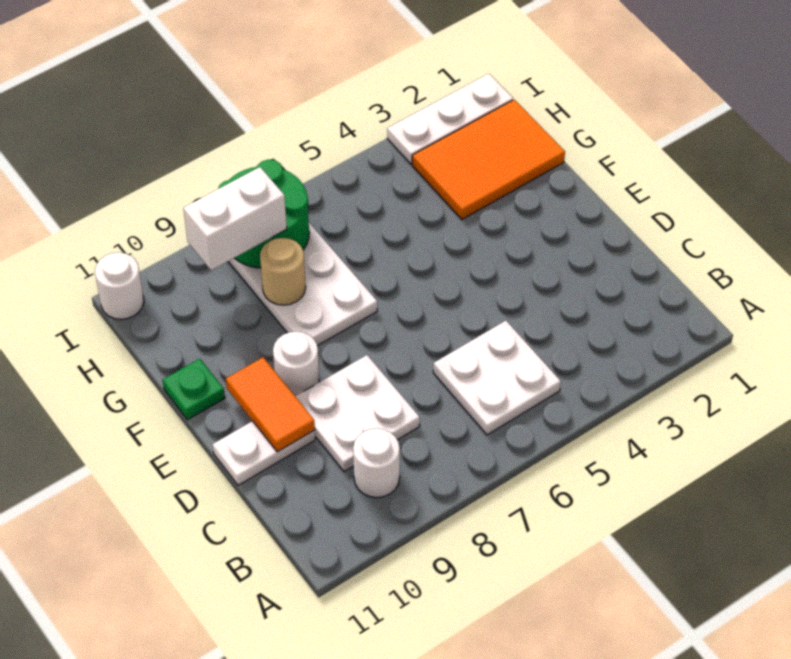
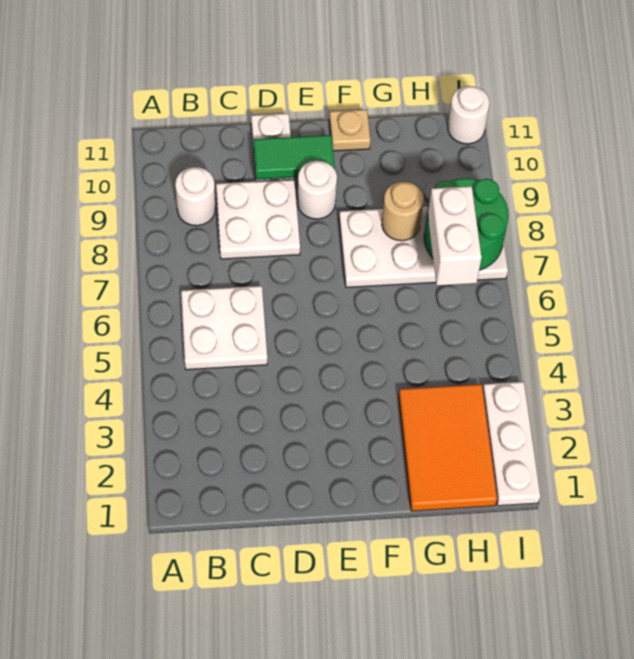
orange tile D10:E10 level 2 -> green tile D10:E10 level 2
green plate F11 level 1 -> tan plate F11 level 1
white brick H8:H9 level 3 -> white brick H6:H7 level 3

